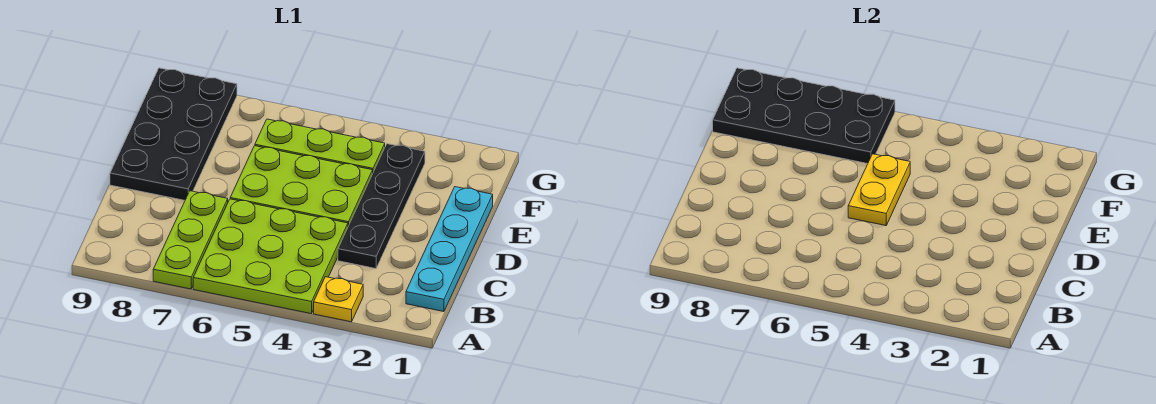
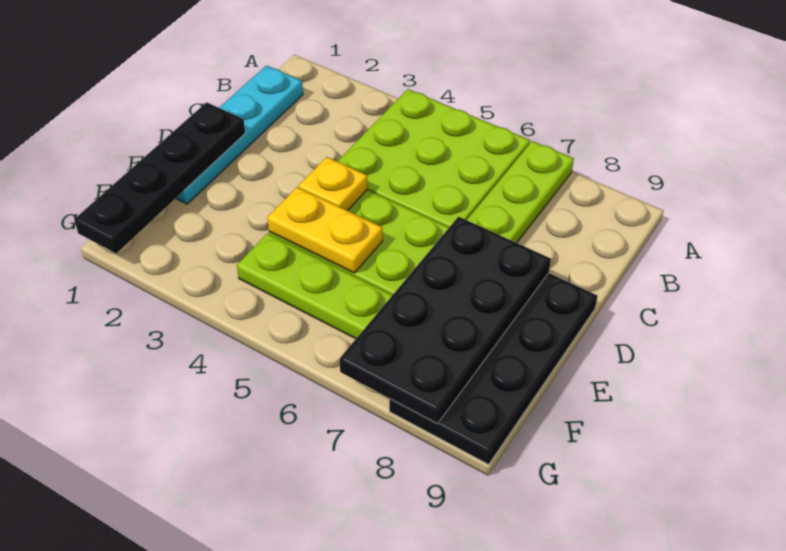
yellow plate A3 level 1 -> yellow plate D4 level 2
black plate C3:F3 level 1 -> black plate D1:G1 level 2
yellow plate D5:E5 level 2 -> yellow plate E4:E5 level 2
black plate F6:G9 level 2 -> black plate D7:G8 level 2

